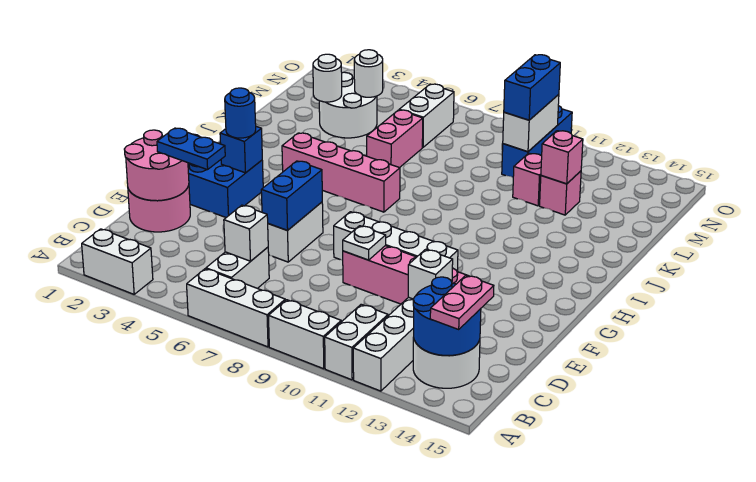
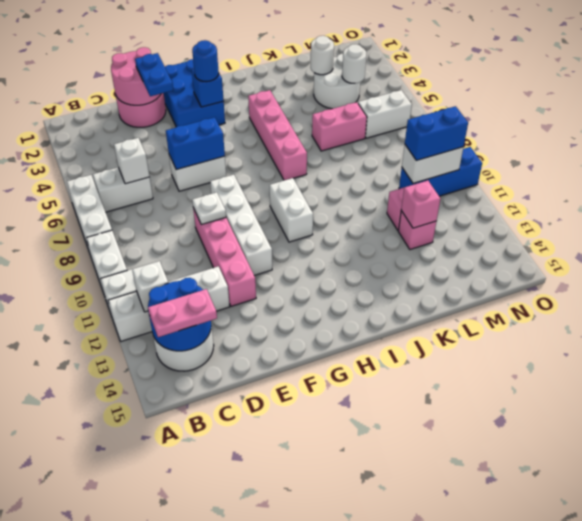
white brick A2:A3 level 1 -> white brick H9:H10 level 1
white brick D12 level 2 -> white brick B12 level 2

